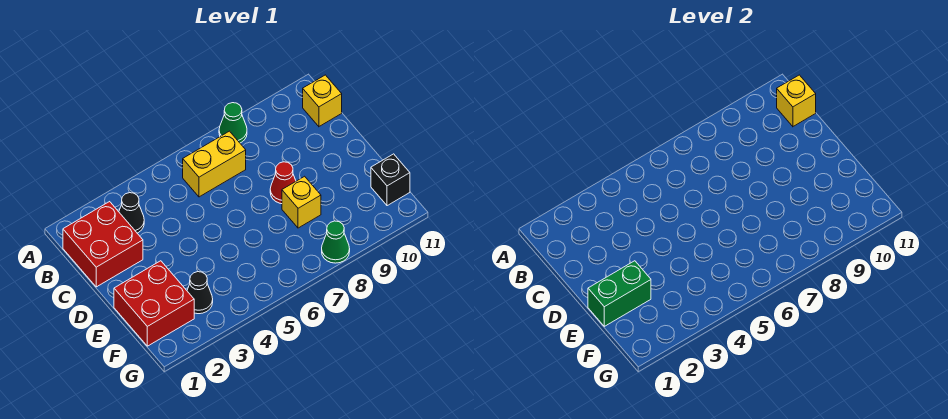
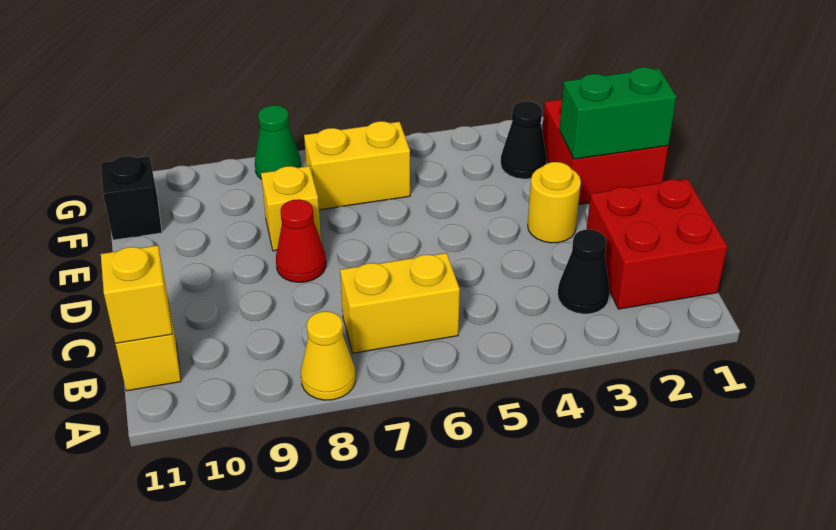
green cone A8 level 1 -> yellow cone A8 level 1
none -> yellow round brick D3 level 1
none -> yellow brick F6:F7 level 1

